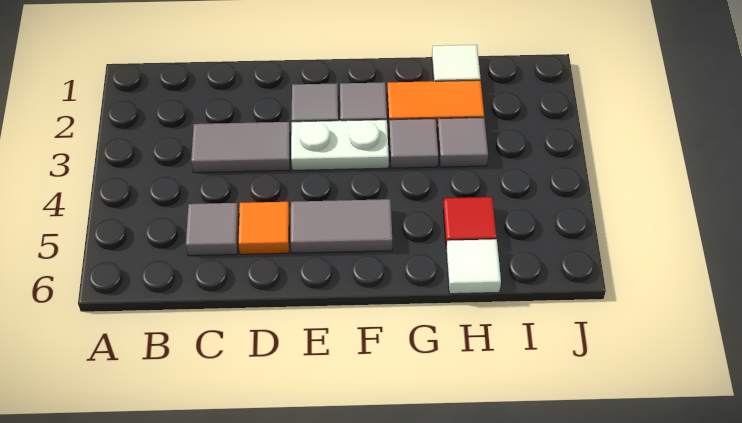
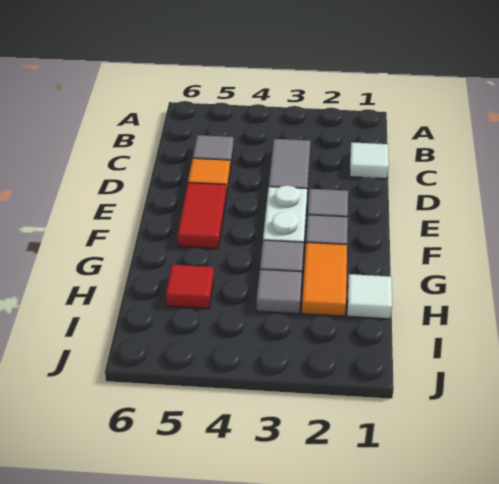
grey tile E5:F5 level 1 -> red tile E5:F5 level 1
white tile H6 level 1 -> white tile C1 level 1

